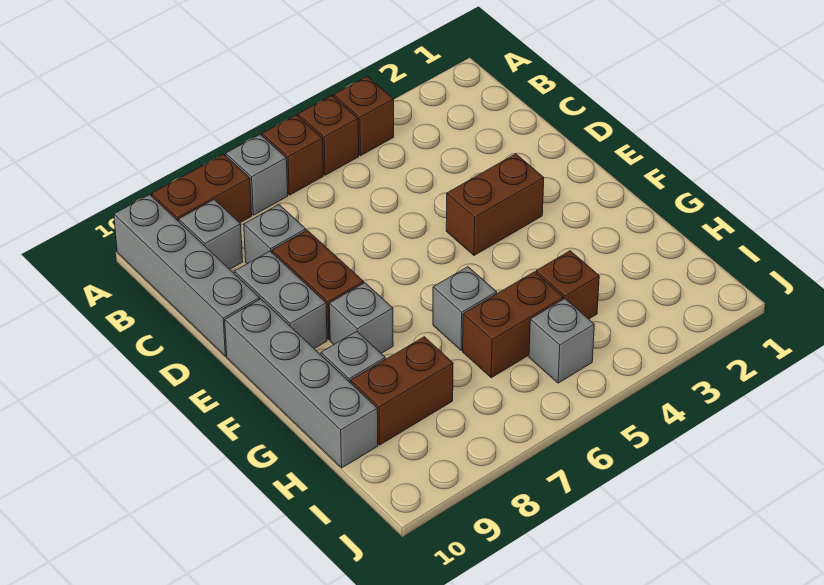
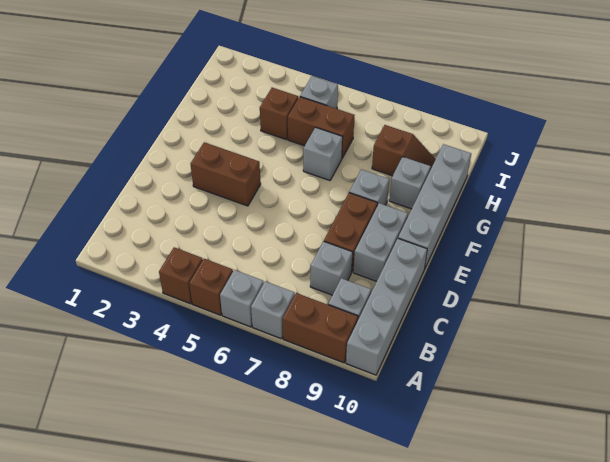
brown brick A6 level 1 -> grey brick A6 level 1
brown brick H8:H9 level 1 -> brown slope H8:H9 level 1 top 8

